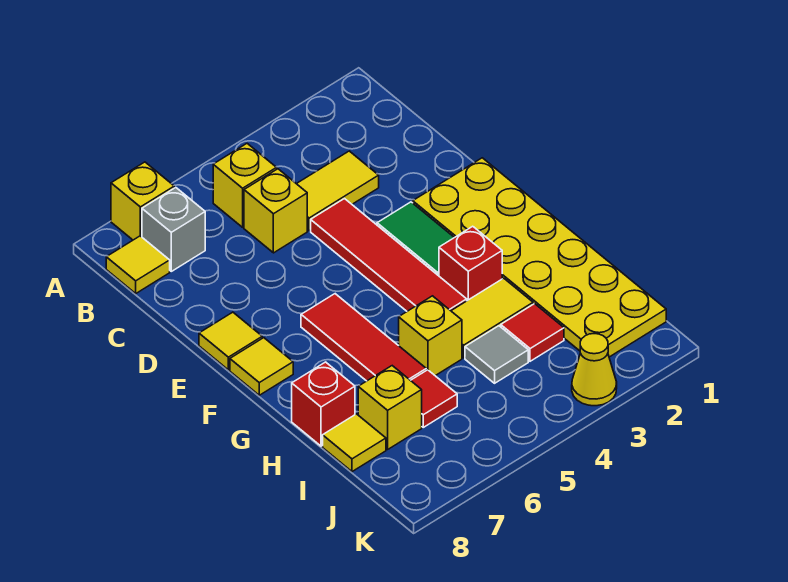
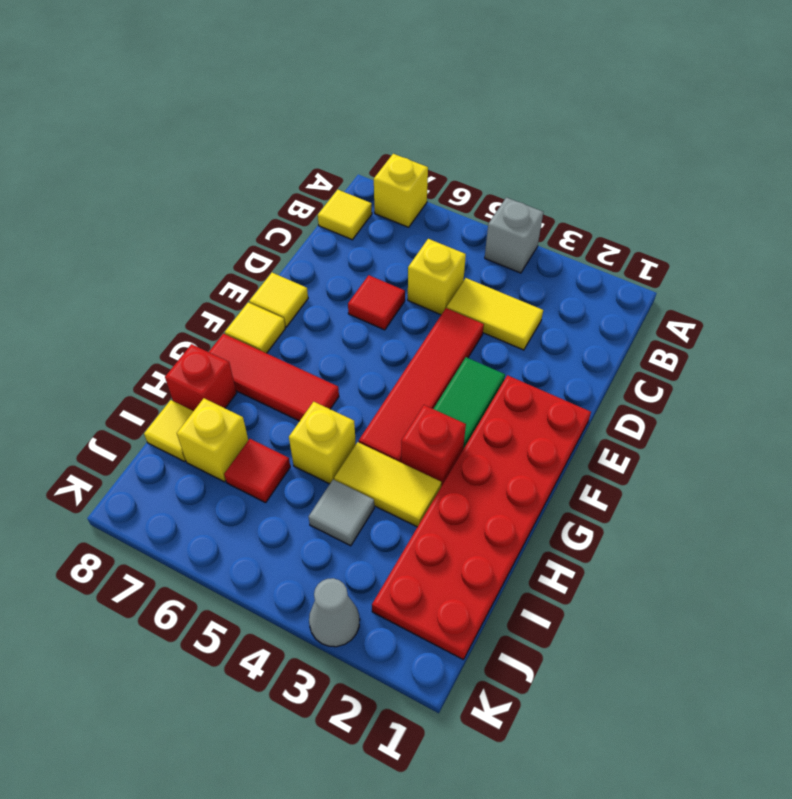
yellow brick B5 level 1 -> none
grey brick B7 level 1 -> grey brick A4 level 1
yellow plate E1:J2 level 1 -> red plate E1:J2 level 1
red tile F6:H6 level 1 -> red tile G6:G8 level 1
red tile I3 level 1 -> red tile D6 level 1
yellow cone K3 level 1 -> grey cone K3 level 1

